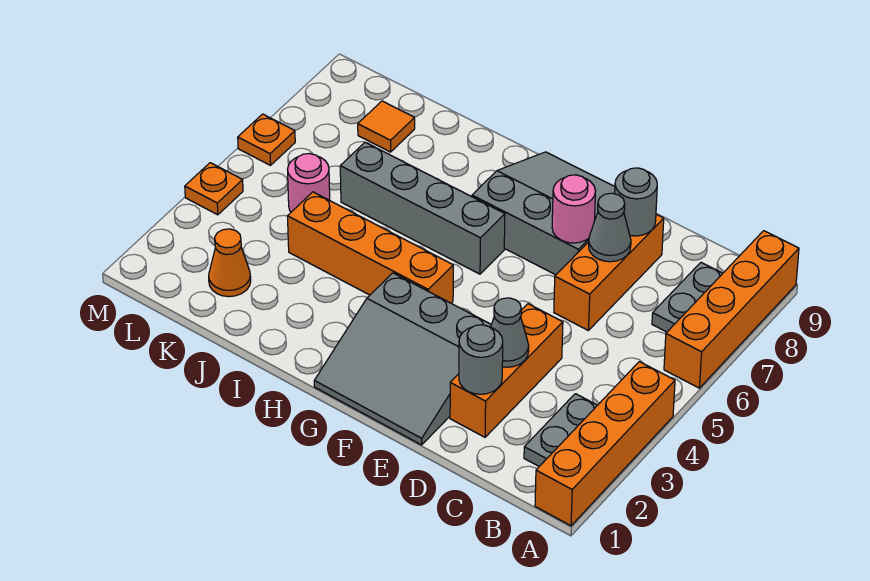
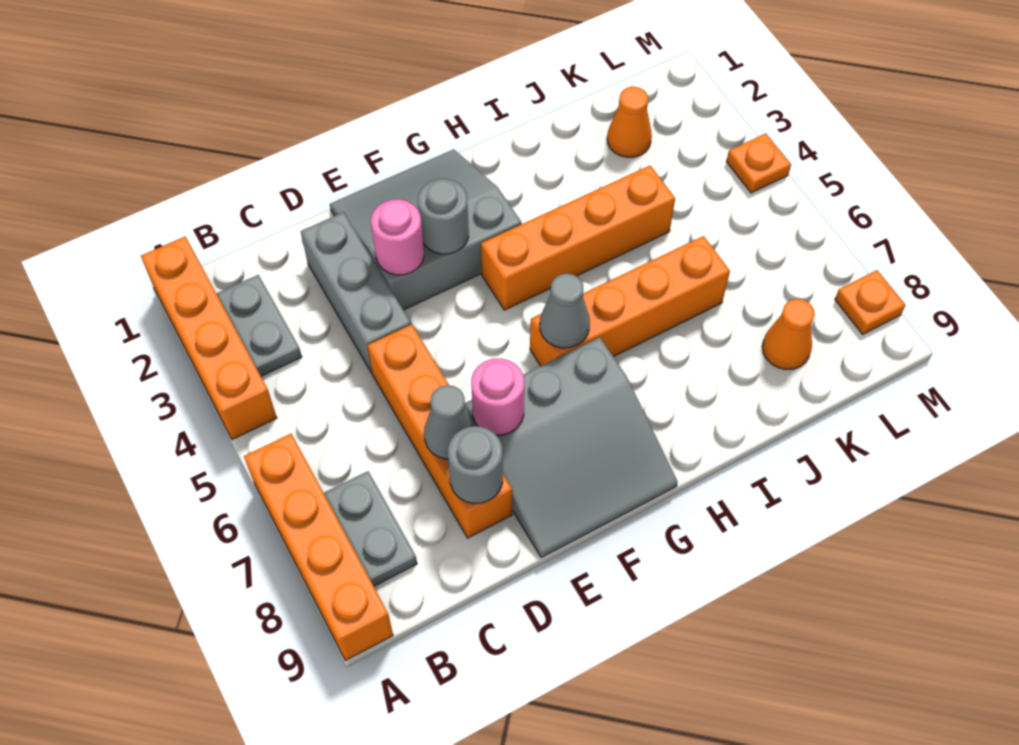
orange brick D2:D4 level 1 -> grey brick D2:D4 level 1
grey round brick D2 level 2 -> grey round brick F3 level 2
grey cone D3 level 2 -> grey cone G6 level 2
orange brick D6:D8 level 1 -> orange brick D5:D8 level 1
grey brick G6:J6 level 1 -> orange brick G6:J6 level 1
pink round brick K5 level 1 -> pink round brick E3 level 2
orange tile K8 level 1 -> orange cone K8 level 1
orange plate M6 level 1 -> orange plate M8 level 1

